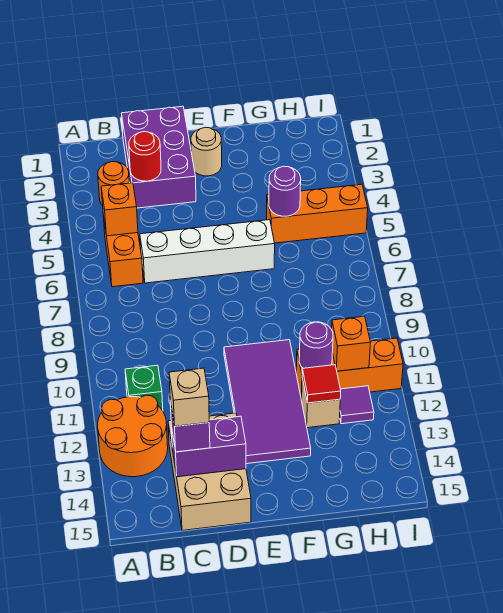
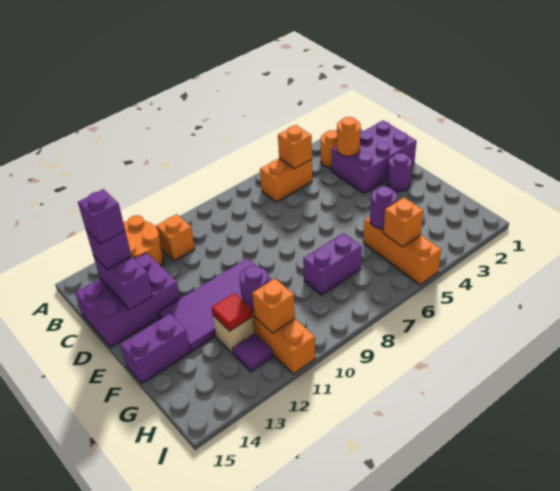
green brick B11 level 1 -> orange brick B11 level 1
red round brick C3 level 2 -> orange round brick C3 level 2
white brick C6:F6 level 1 -> none
tan brick C13:D15 level 1 -> purple brick C13:D15 level 1
tan brick C14 level 4 -> purple brick C14 level 4
tan round brick E2 level 1 -> purple round brick E2 level 1
none -> purple brick F14:F15 level 1
none -> purple brick G7:G8 level 1
none -> orange brick H5 level 2

